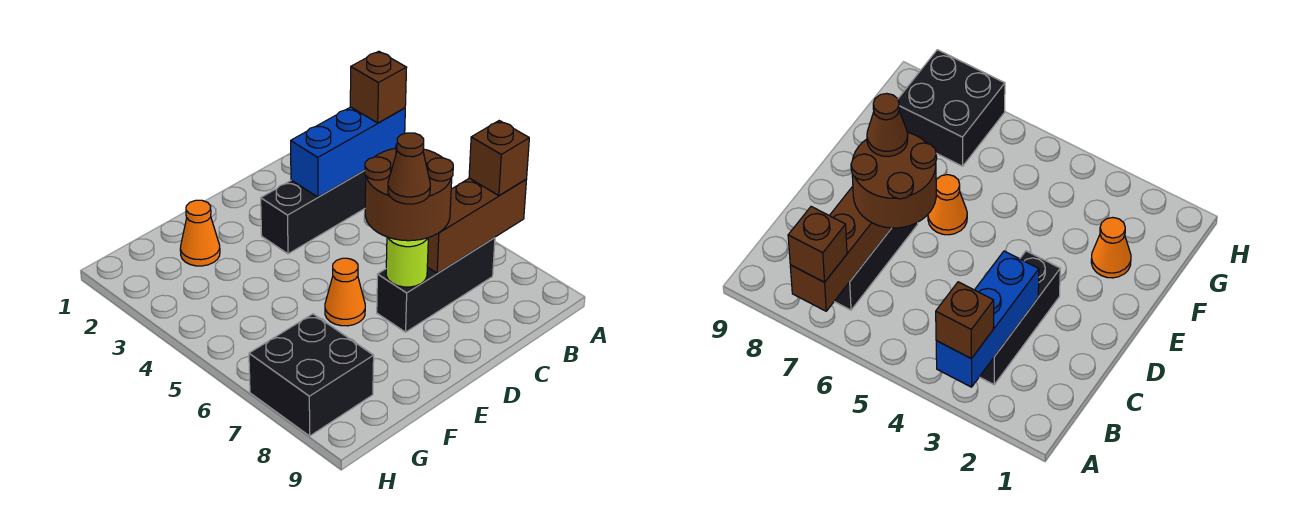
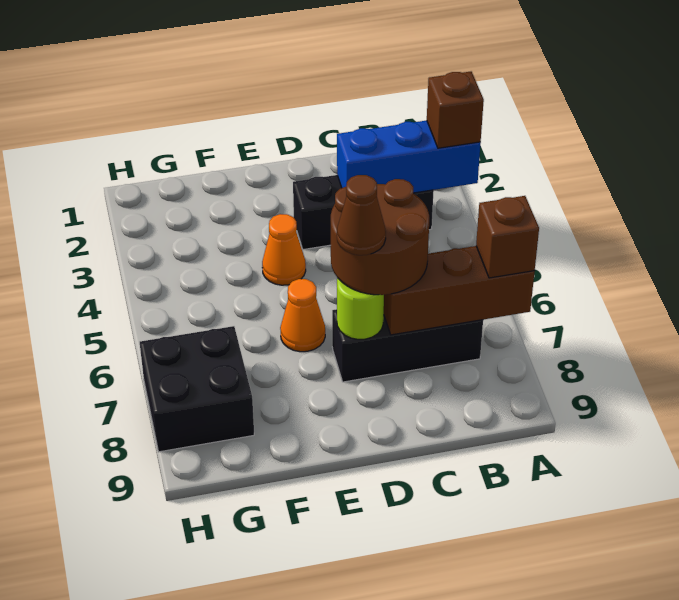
orange cone F2 level 1 -> orange cone E4 level 1

